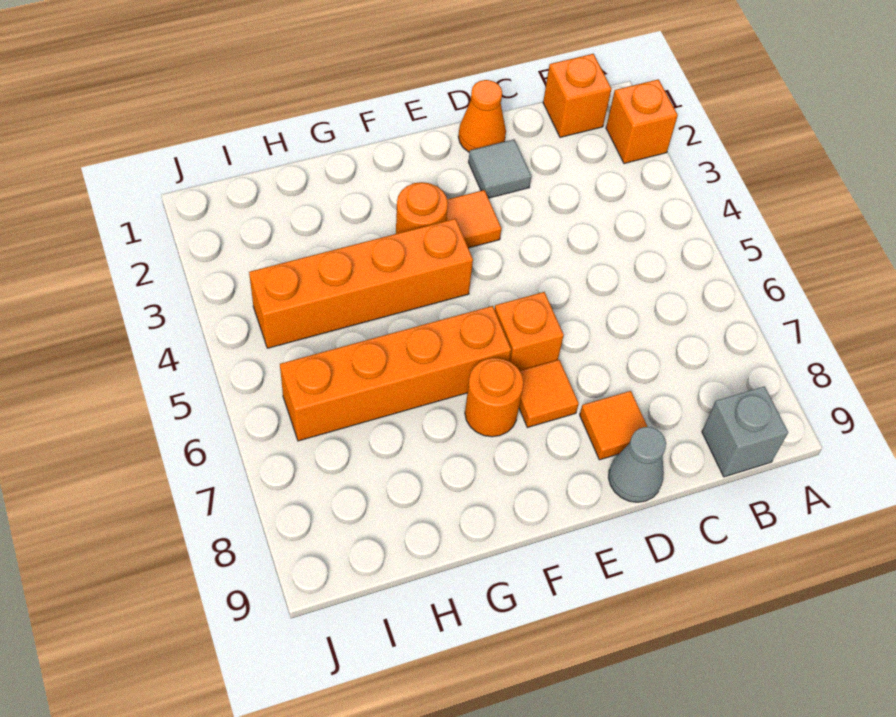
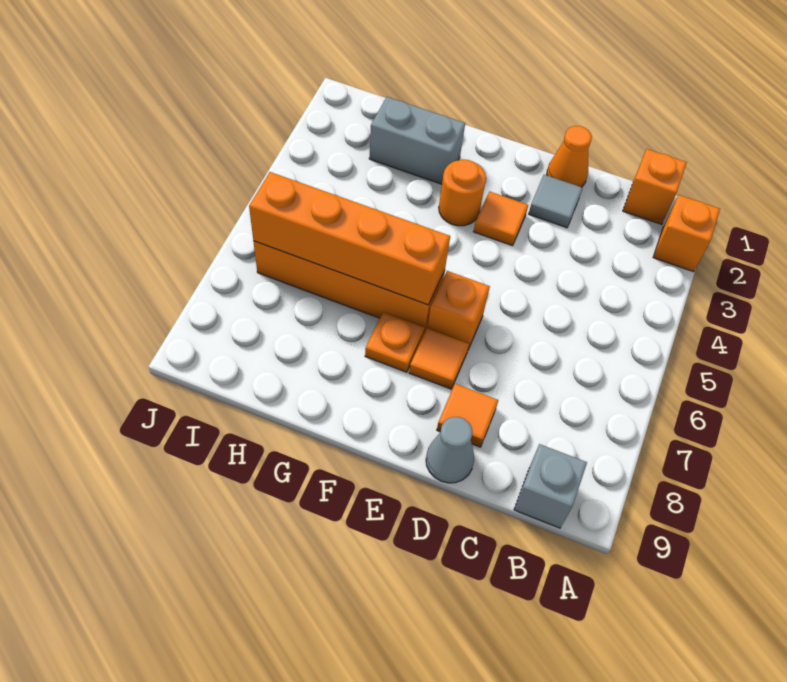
orange brick F4:I4 level 1 -> orange brick F6:I6 level 2
orange round brick F7 level 1 -> orange plate F7 level 1
none -> grey brick G2:H2 level 1

